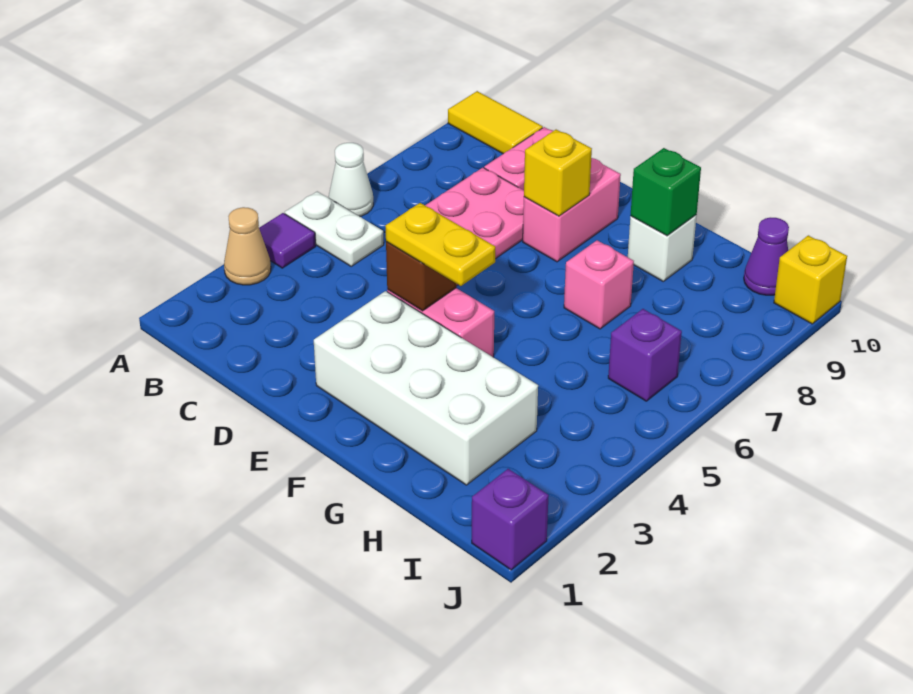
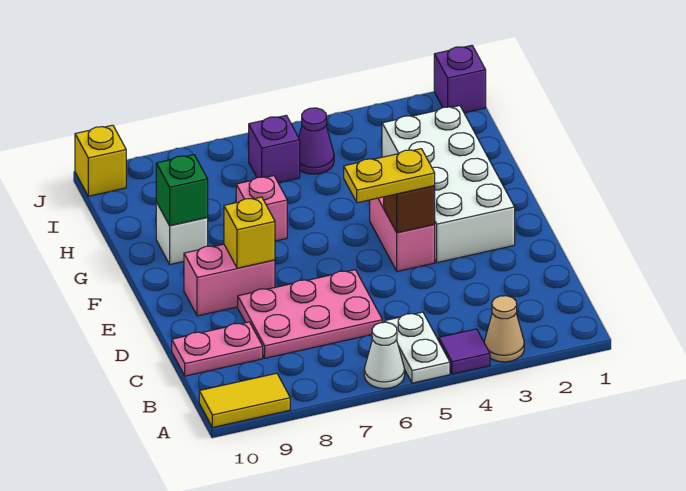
yellow tile A10:B10 level 1 -> yellow tile A9:A10 level 1
yellow plate E4:F4 level 3 -> yellow plate E4:E5 level 3
purple cone I10 level 1 -> purple cone I5 level 1

